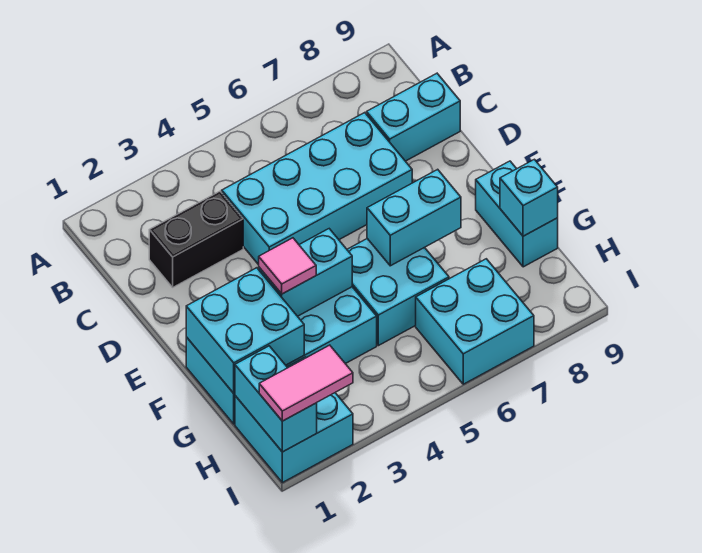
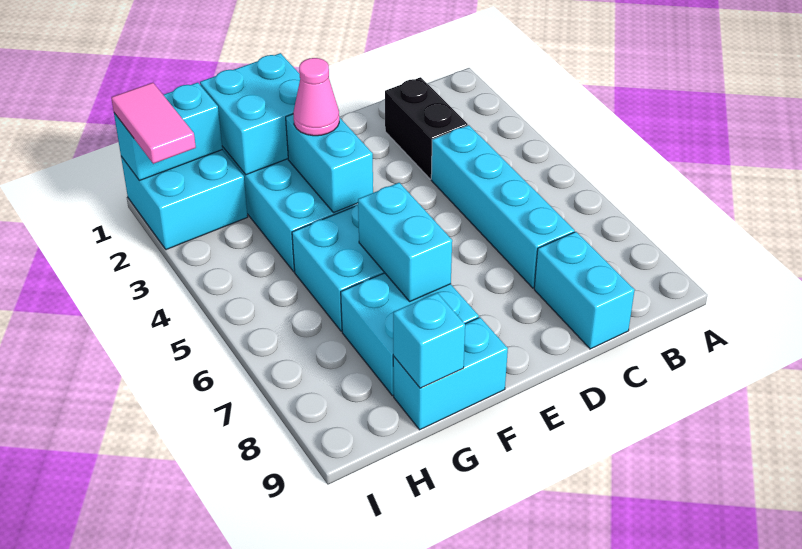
cyan brick C4:D7 level 1 -> cyan brick C4:C7 level 1
pink tile F3 level 3 -> pink cone F3 level 3
cyan brick H6:I7 level 1 -> cyan brick F7:G8 level 1

